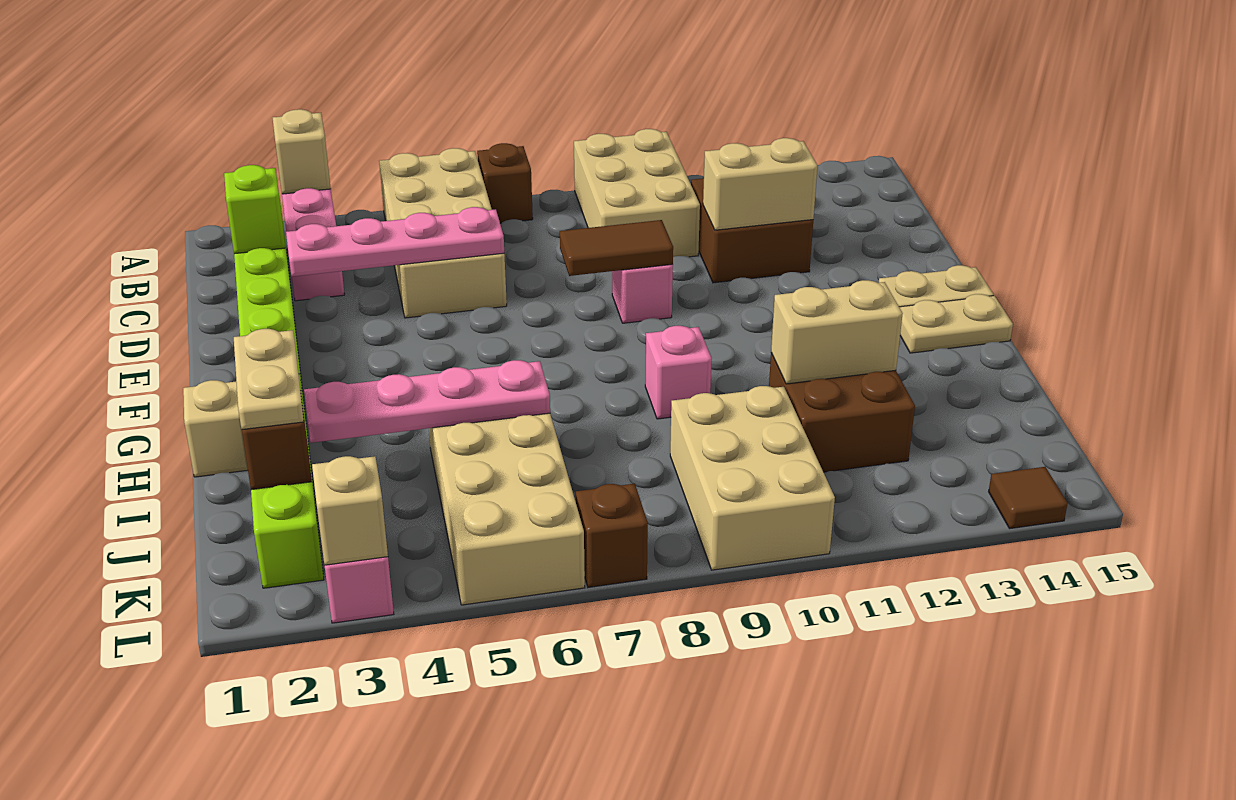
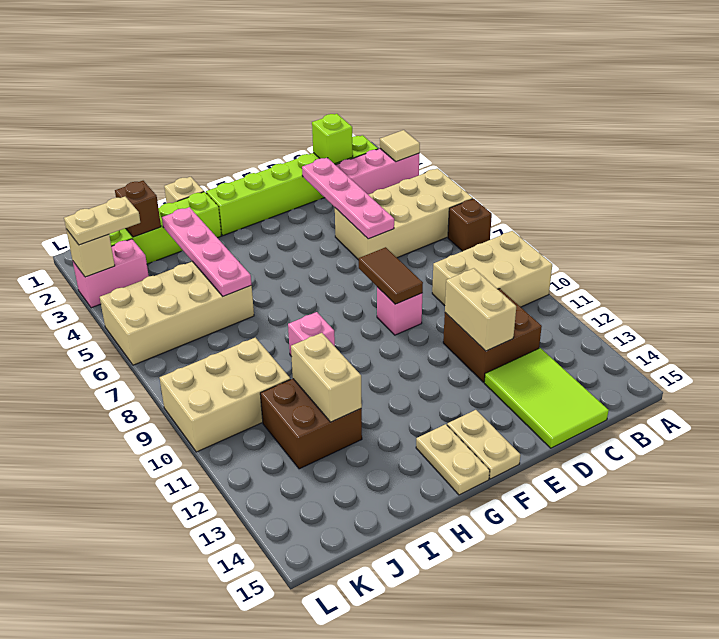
tan brick A3 level 2 -> tan tile A3 level 2
none -> lime tile C13:D15 level 1
tan plate I2:J2 level 3 -> tan plate K3:L3 level 3
brown brick L7 level 1 -> none
brown tile L14 level 1 -> none

